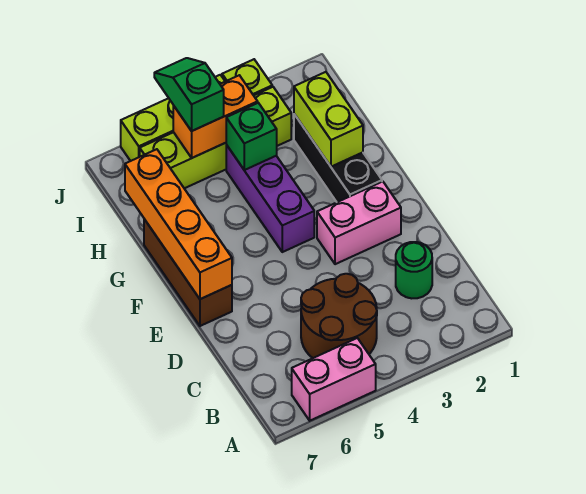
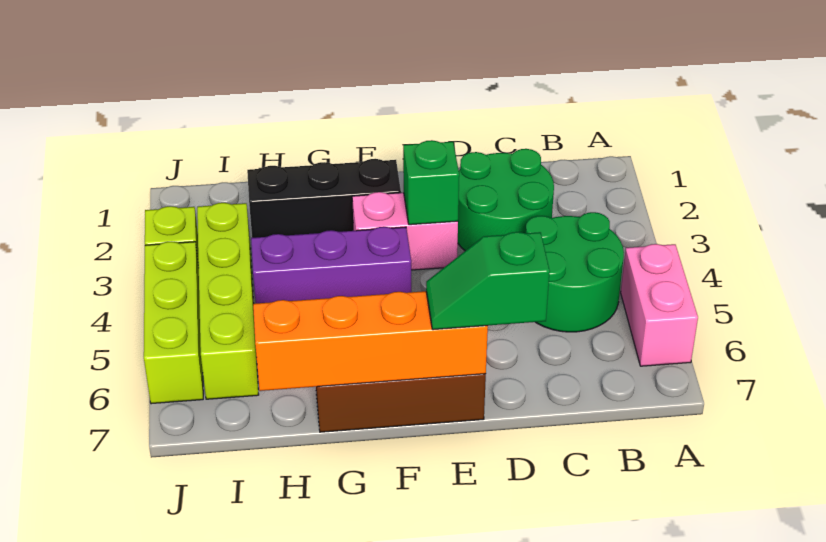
brown round brick B4:C5 level 1 -> green round brick B4:C5 level 1
green round brick C2 level 1 -> green round brick C2:D3 level 1
pink brick E2:E3 level 1 -> pink brick E3:F3 level 1
lime brick G2:H2 level 2 -> none
green brick H4 level 2 -> green brick E3 level 2
orange brick I4:I5 level 2 -> none
green slope I5:J5 level 3 top I -> green slope D7:E7 level 3 top D

